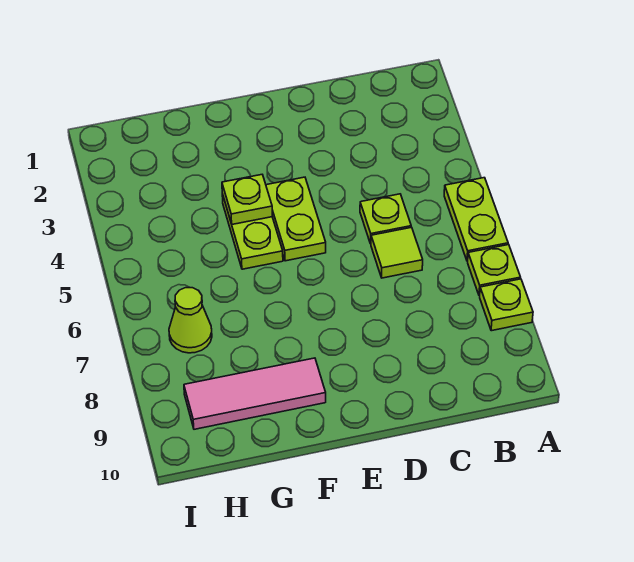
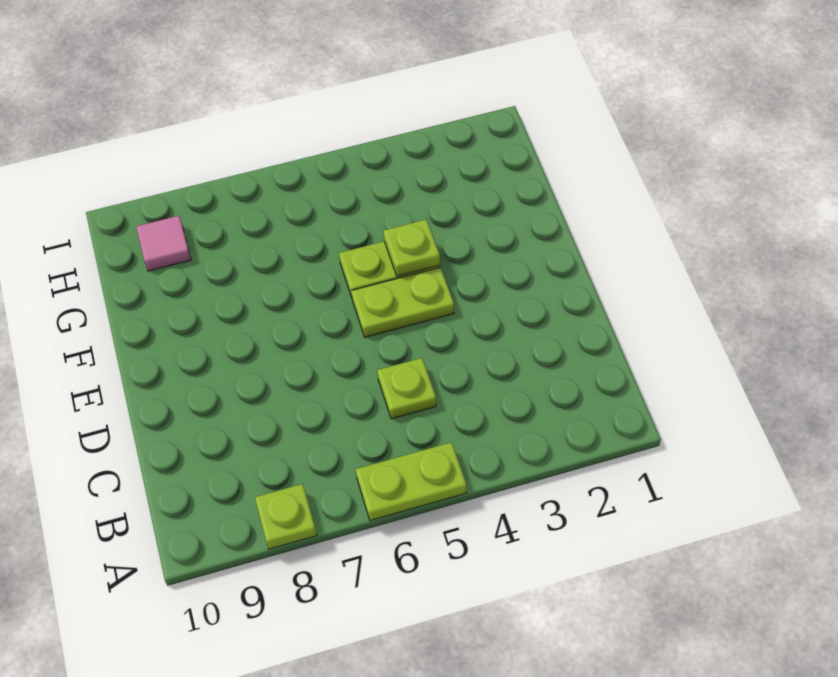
lime plate A7 level 1 -> none
lime tile C6 level 1 -> none
pink tile F9:H9 level 1 -> pink tile H9 level 1
lime cone H7 level 1 -> none

